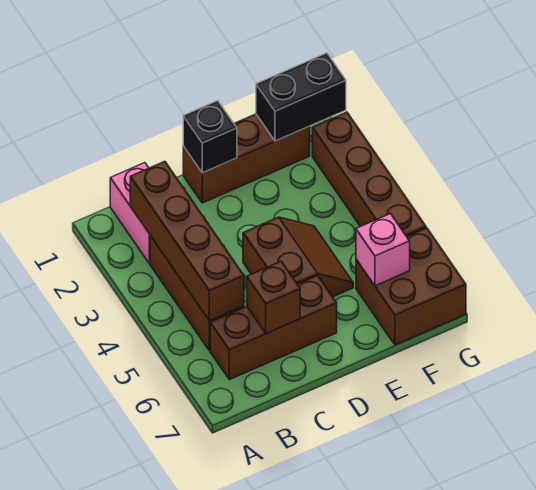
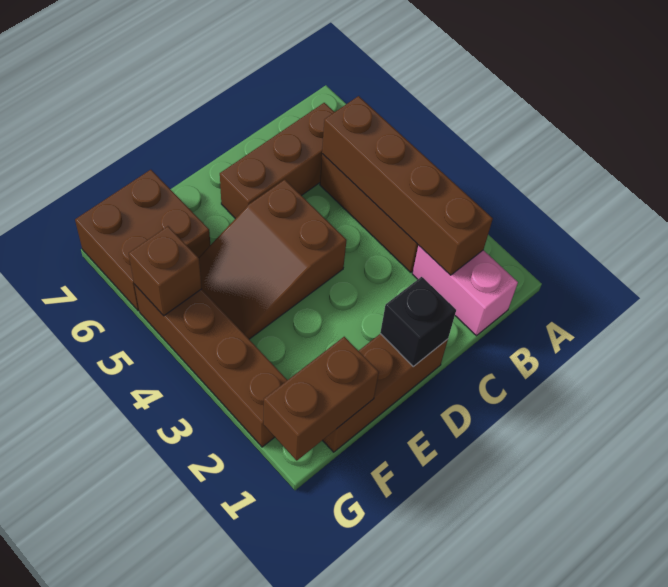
brown brick C6 level 2 -> brown brick G5 level 2
brown slope D4:E5 level 1 top D -> brown slope D4:F5 level 1 top D
black brick F1:G1 level 2 -> brown brick F1:G1 level 2
pink brick F6 level 2 -> none

